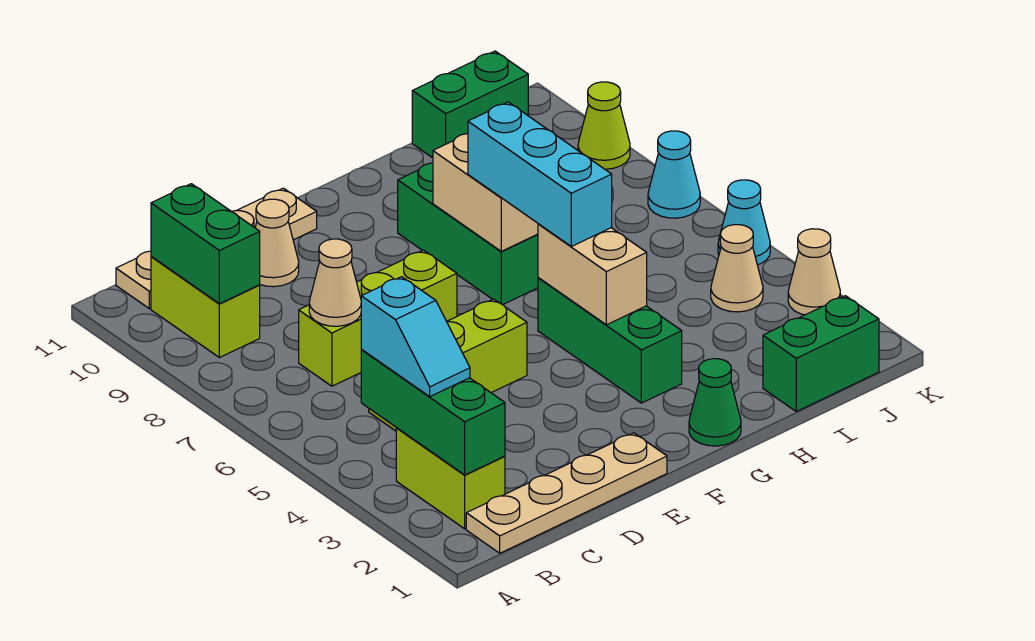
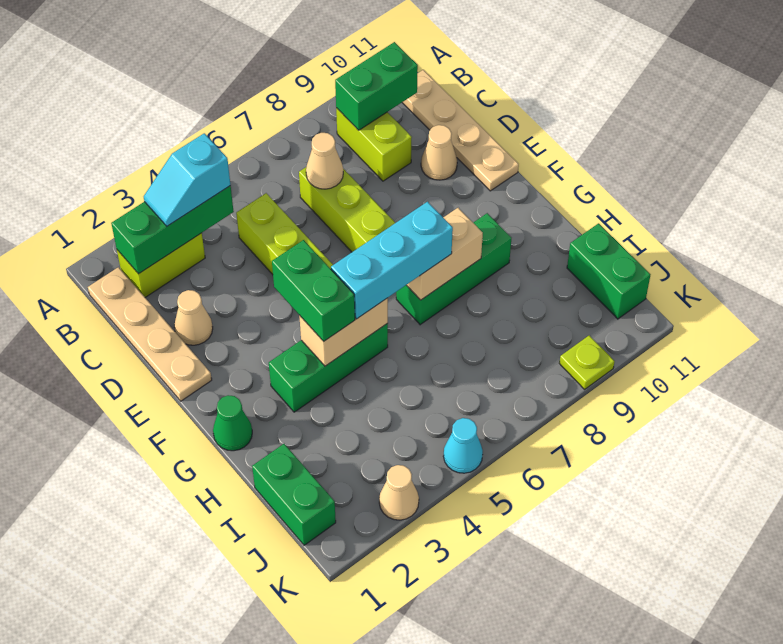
lime brick B9:B10 level 1 -> lime brick B9:C9 level 1
none -> green brick F4:G4 level 3
tan cone J4 level 1 -> tan cone D2 level 1
cyan cone K7 level 1 -> none
lime cone K9 level 1 -> lime plate K9 level 1

